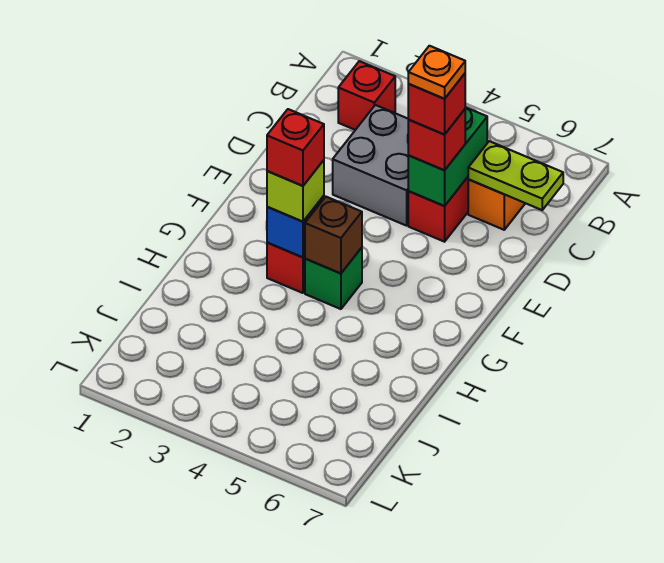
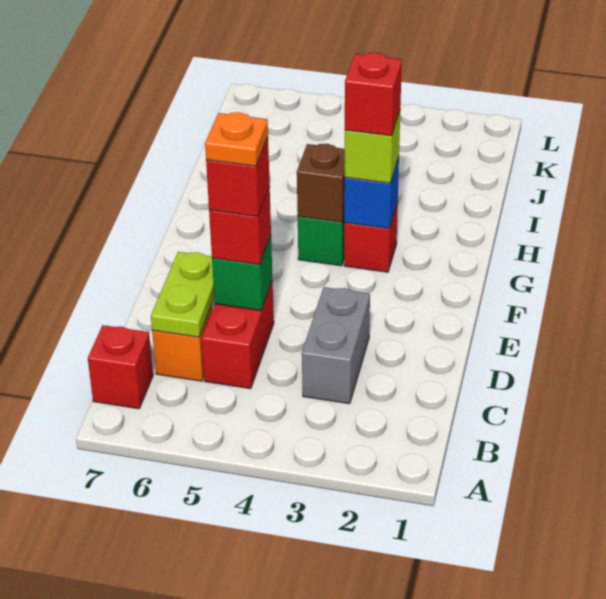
red brick B2 level 1 -> red brick B7 level 1
grey brick C3:D4 level 1 -> grey brick C3:D3 level 1
green brick C5:D5 level 2 -> green brick D5 level 2
lime plate C6:C7 level 2 -> lime plate C6:D6 level 2

